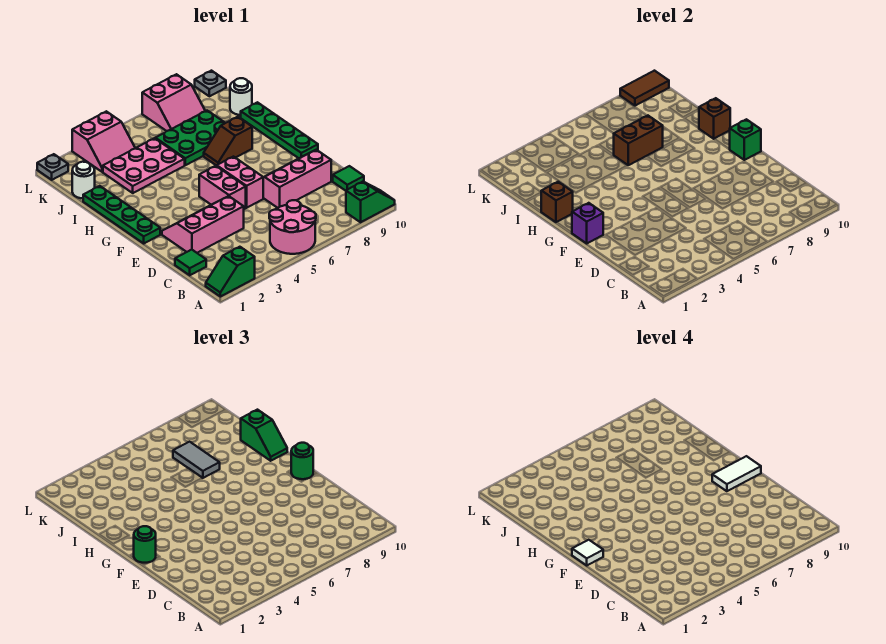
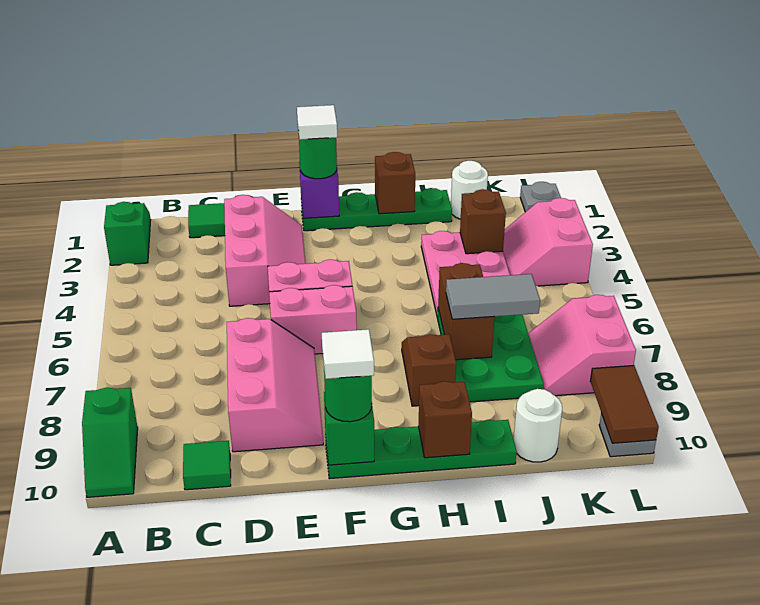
pink round brick A5:B6 level 1 -> none
white tile F9:F10 level 4 -> white tile F10 level 4
green slope H10:I10 level 3 top I -> none
none -> brown brick J3 level 2

